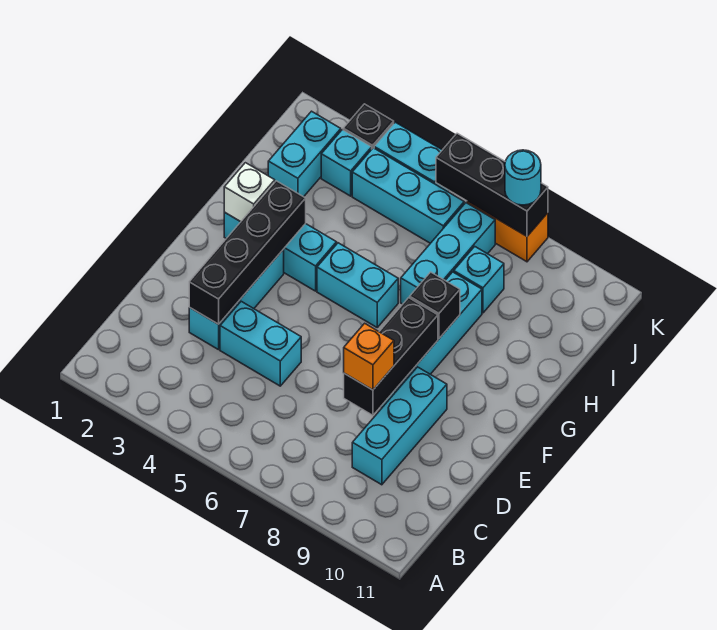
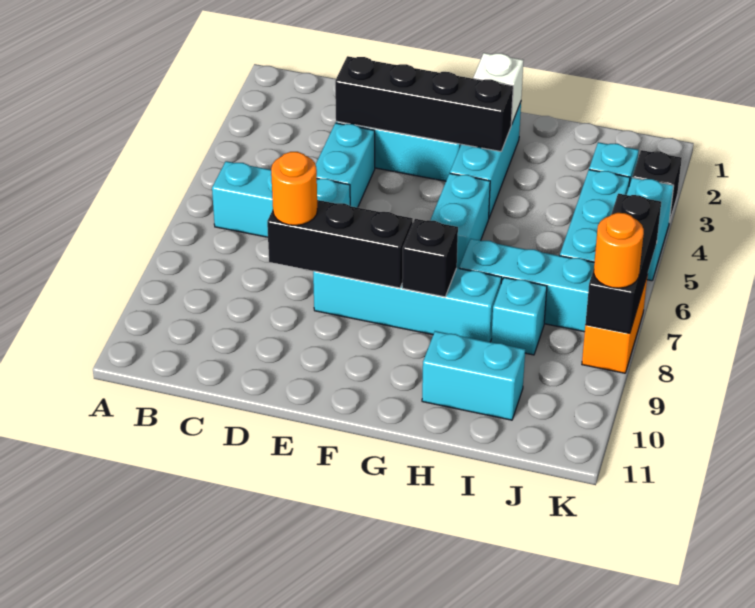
cyan brick C9:E9 level 1 -> cyan brick B6:D6 level 1
orange brick D8 level 3 -> orange round brick D8 level 3
cyan brick I2:J2 level 1 -> cyan brick H10:I10 level 1
cyan round brick K8 level 3 -> orange round brick K8 level 3

